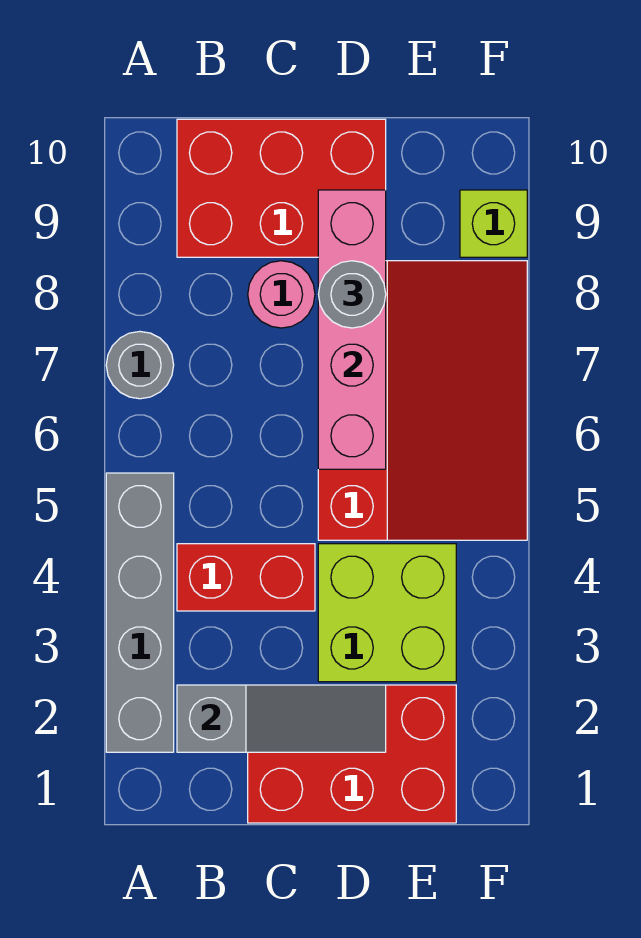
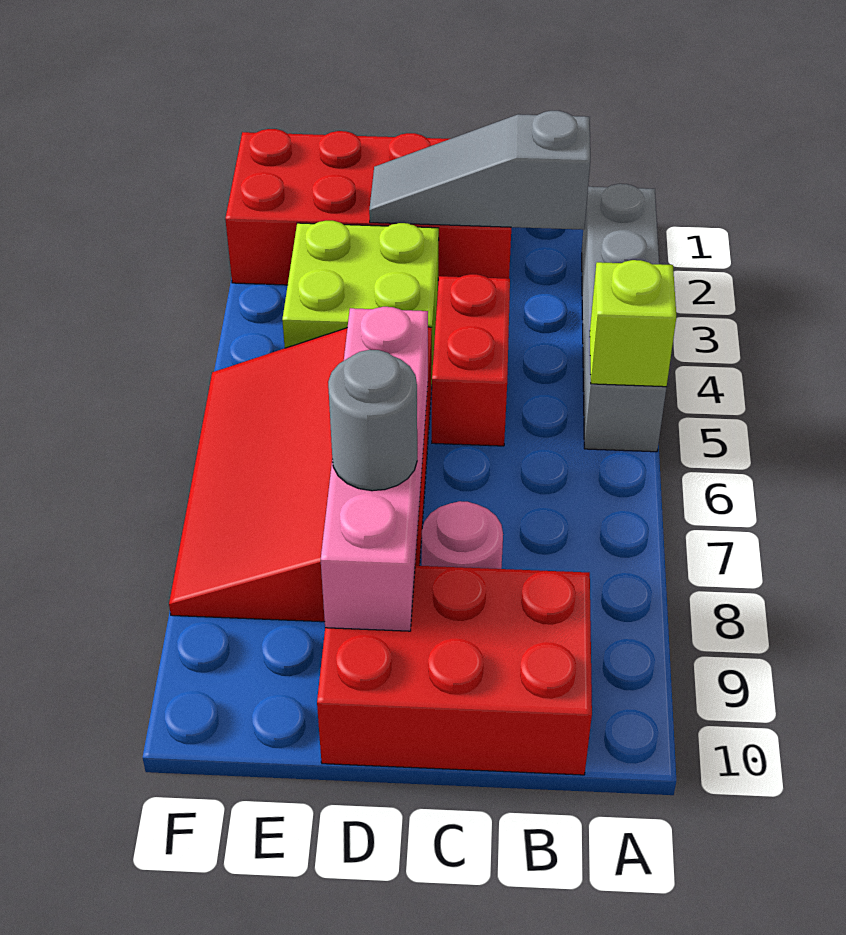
grey round brick A7 level 1 -> none
red brick B4:C4 level 1 -> red brick C4:C5 level 1
red brick C1:E2 level 1 -> red brick C1:F2 level 1
lime brick F9 level 1 -> lime brick A5 level 2

